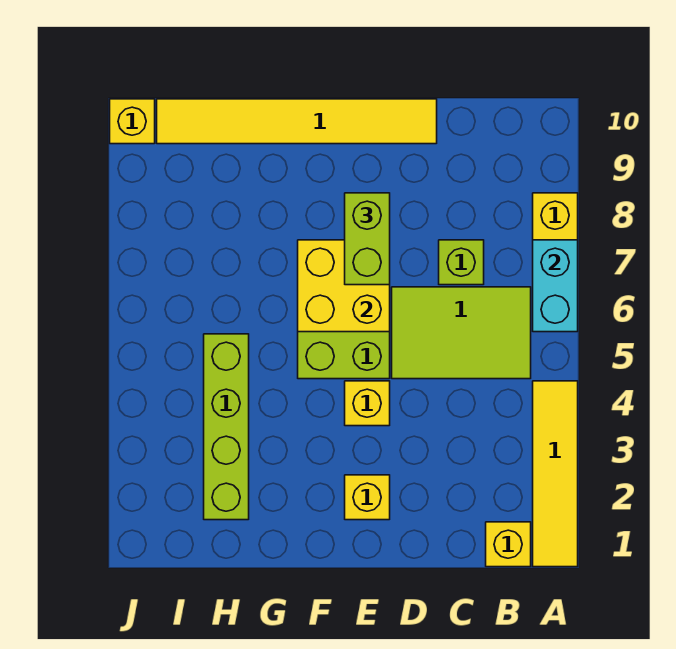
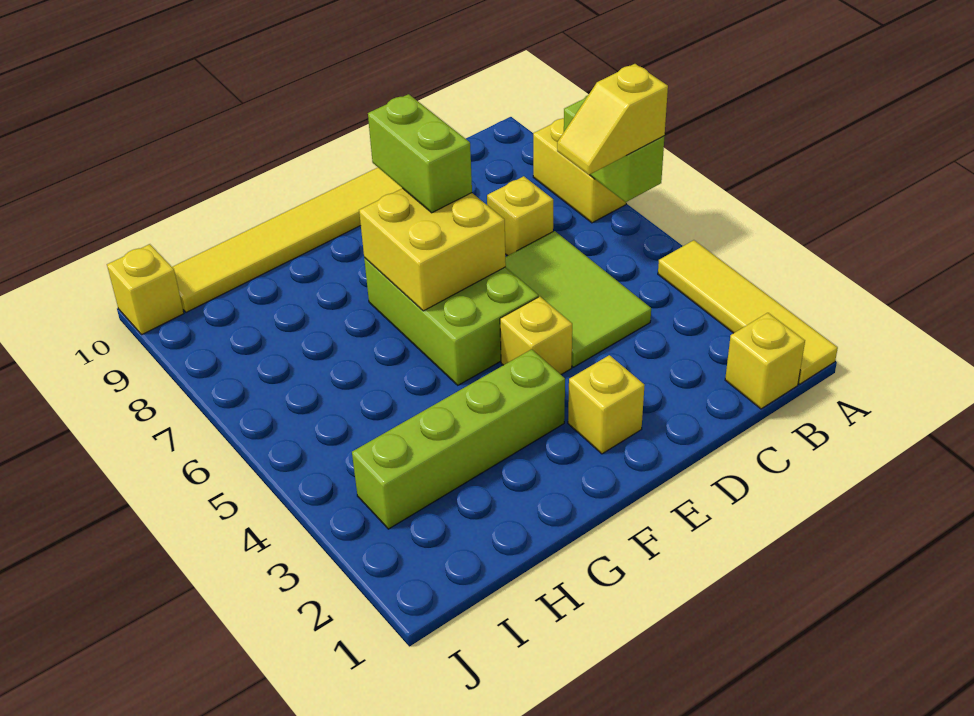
cyan brick A6:A7 level 2 -> lime brick A6:A7 level 2
none -> yellow slope A6:B6 level 3 top A
lime tile B5:D6 level 1 -> lime tile C4:D6 level 1
lime brick C7 level 1 -> yellow brick C7 level 1
lime brick H2:H5 level 1 -> lime brick F3:I3 level 1

